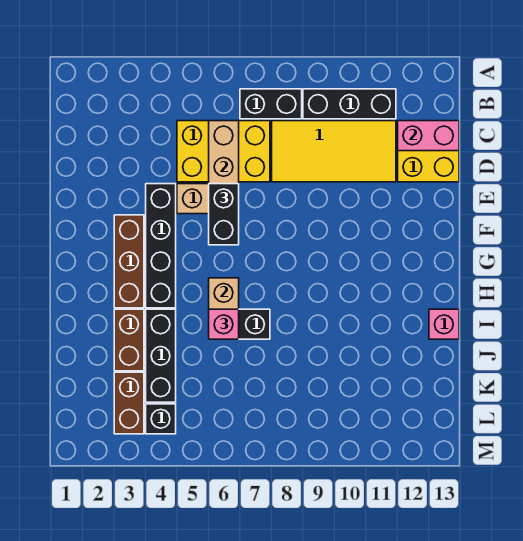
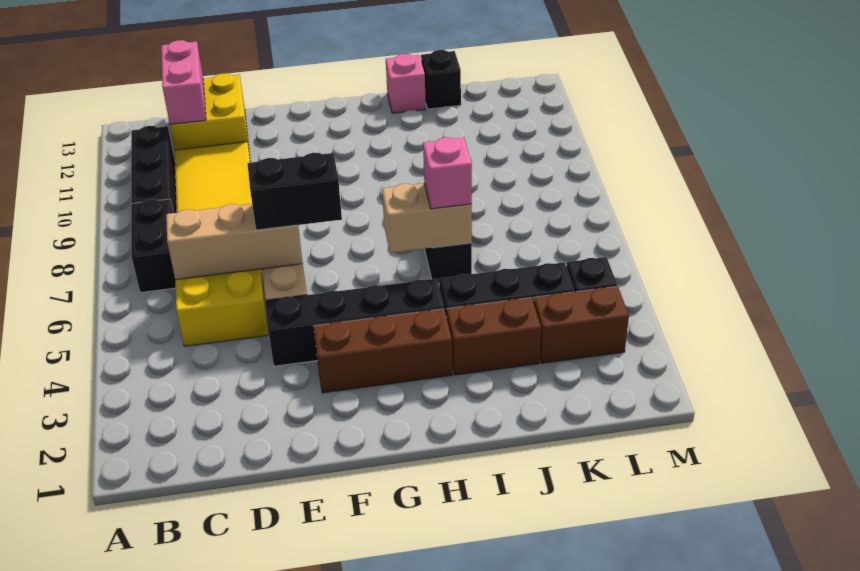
none -> black brick J13 level 1

